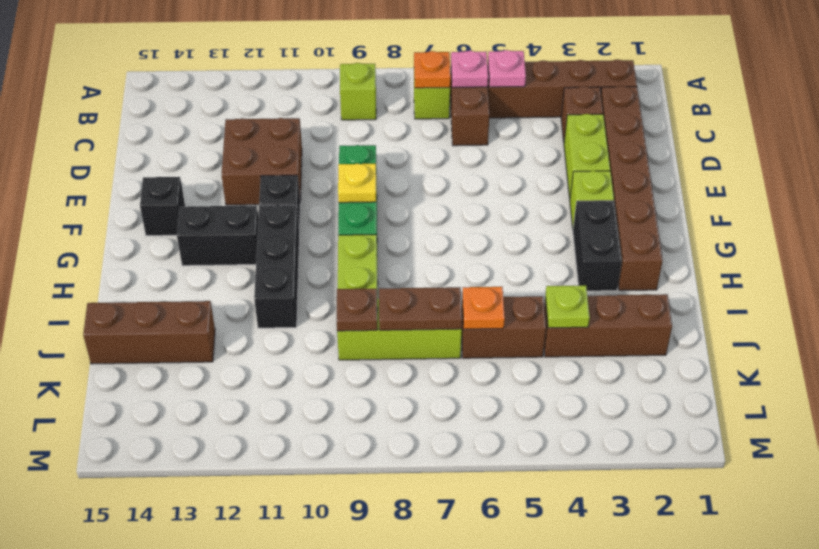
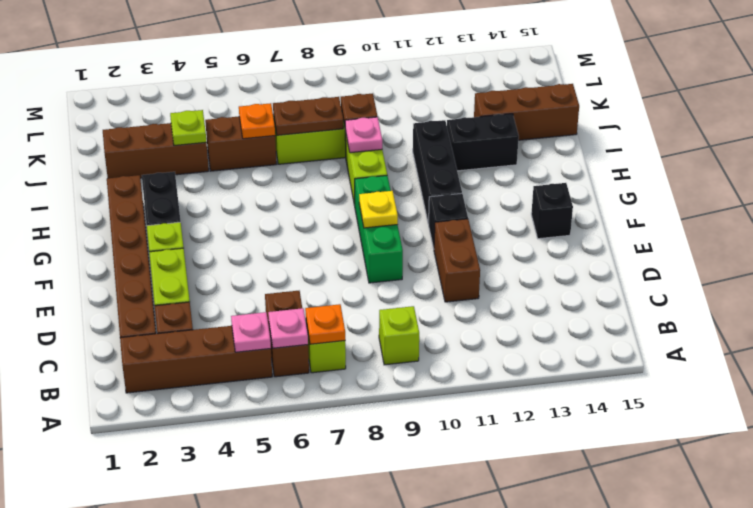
brown brick D11:E12 level 1 -> brown brick D11:E11 level 1
black brick G12:G13 level 1 -> black brick I12:I13 level 1
none -> pink plate I9 level 2

